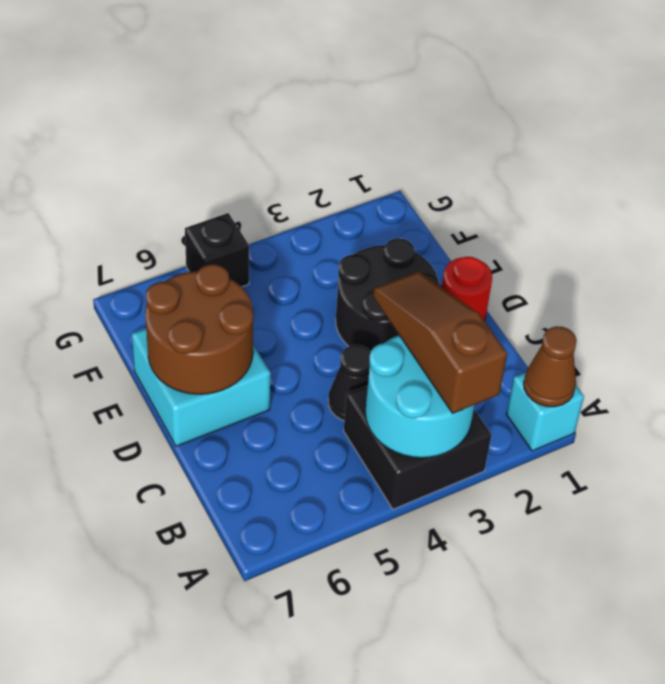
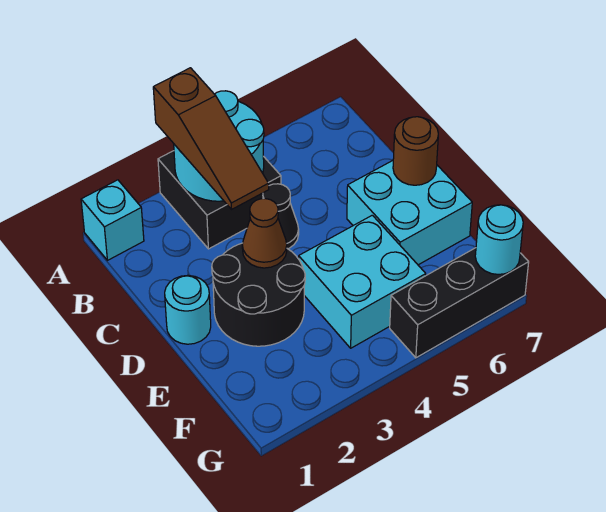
brown cone A1 level 2 -> brown cone D3 level 2
red round brick D1 level 1 -> cyan round brick D1 level 1
brown round brick D6:E7 level 2 -> brown round brick D7 level 2
none -> cyan brick E4:F5 level 1
black brick G5 level 1 -> black brick G5:G7 level 1
none -> cyan round brick G7 level 2

